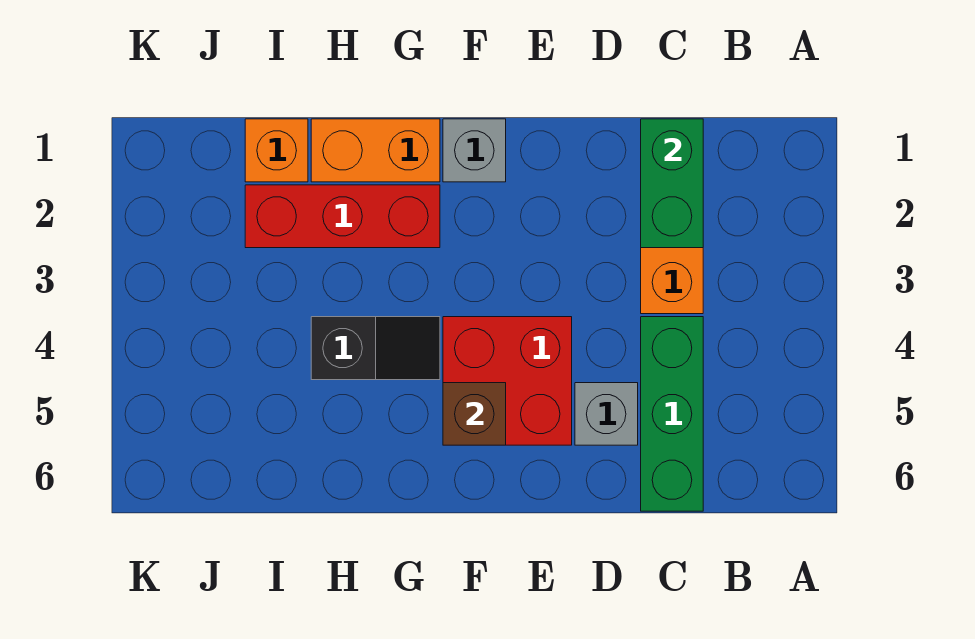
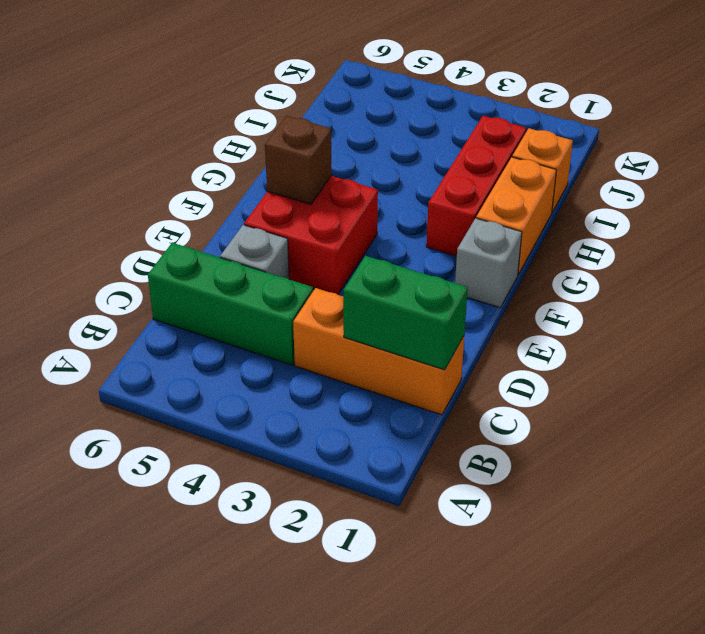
black slope G4:H4 level 1 top H -> none

